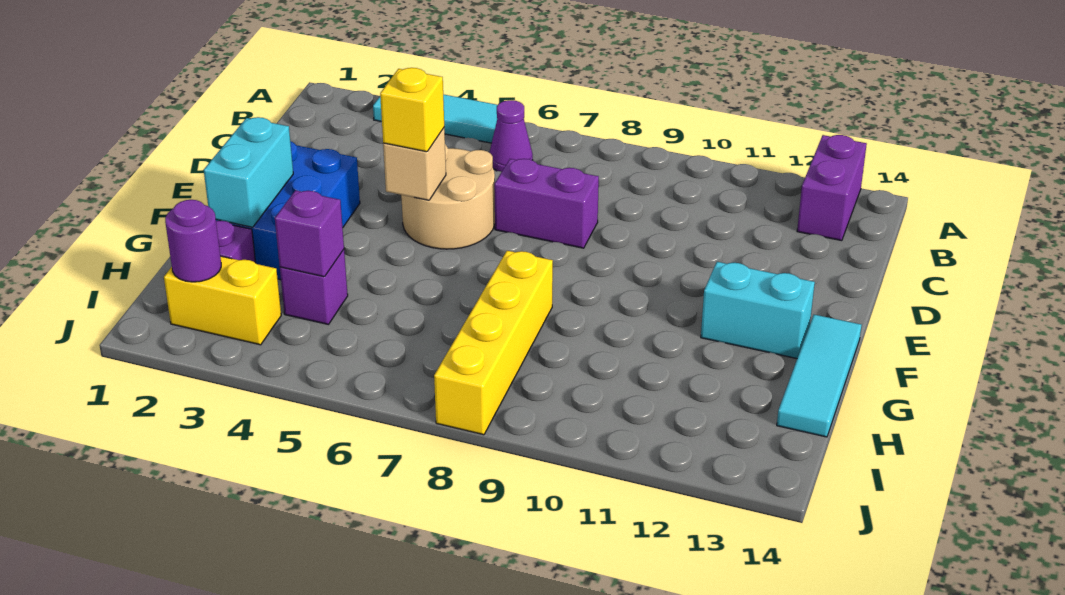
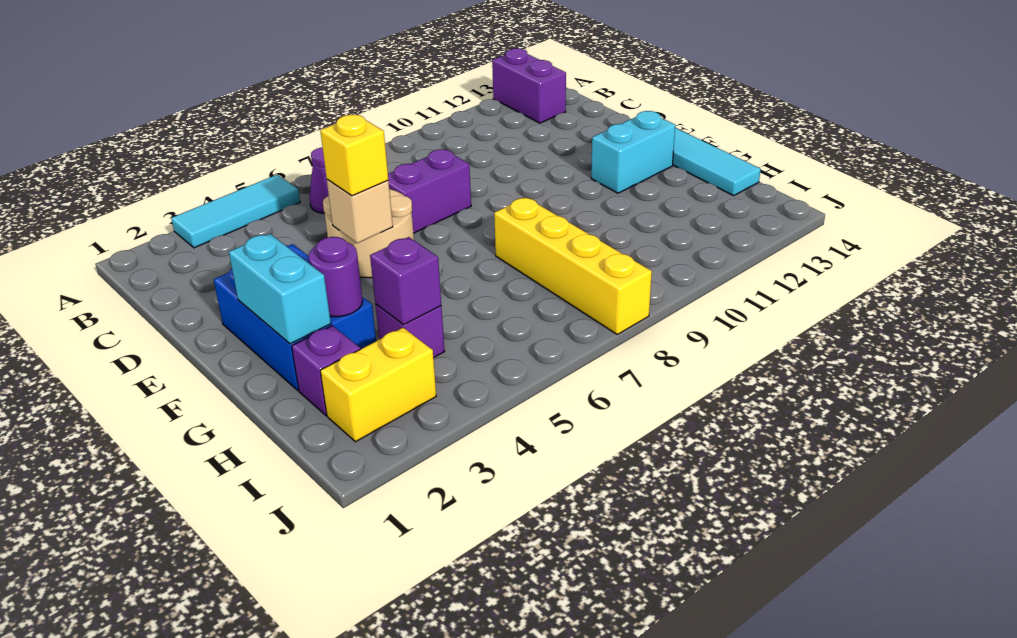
purple round brick I2 level 2 -> purple round brick G3 level 2

